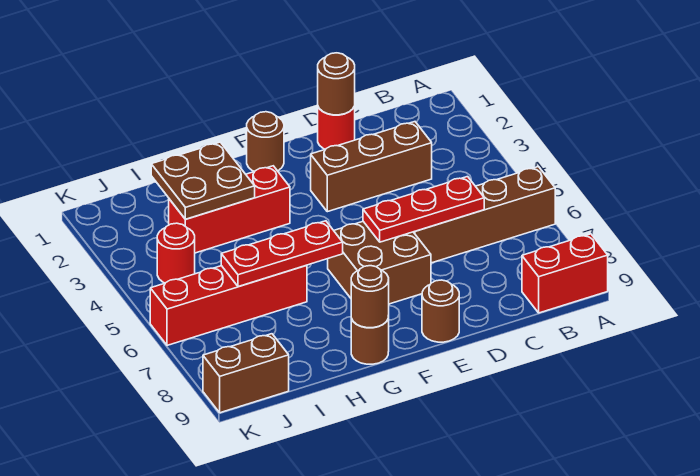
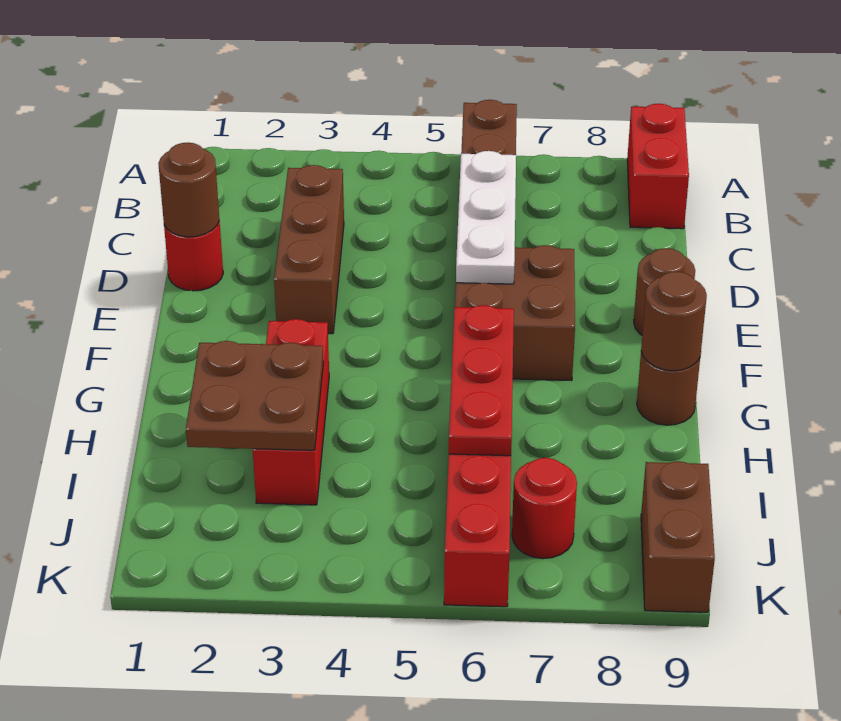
red plate C6:E6 level 2 -> white plate C6:E6 level 2
brown round brick F1 level 1 -> none
red round brick J4 level 1 -> red round brick J7 level 1

